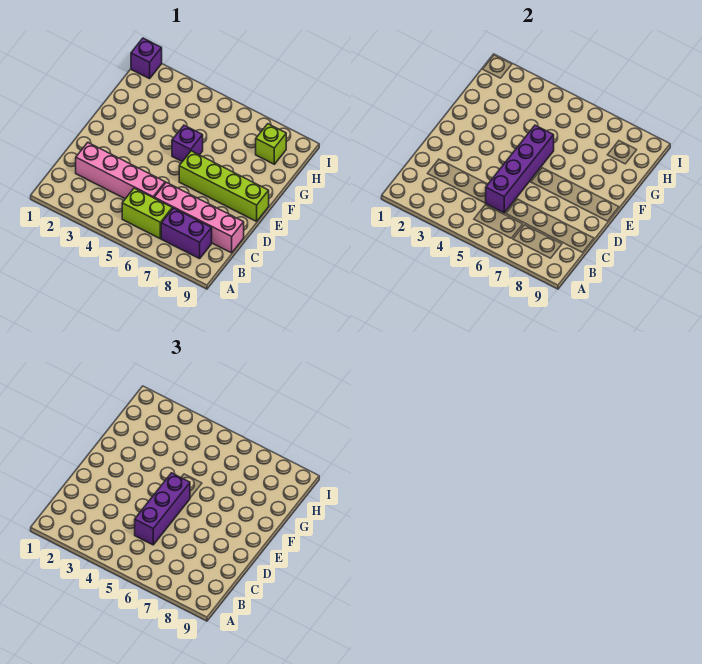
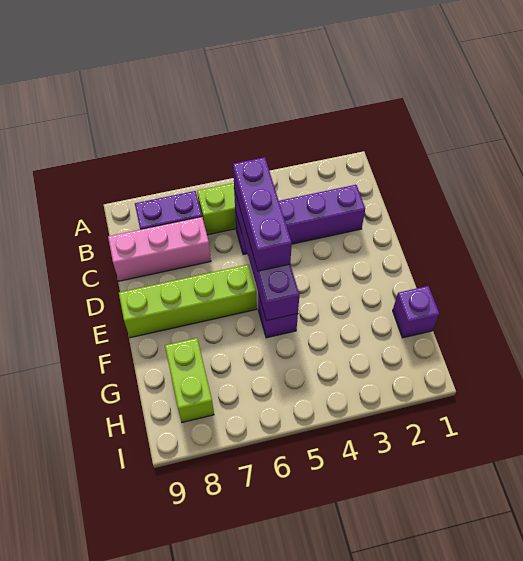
pink brick C2:C5 level 1 -> purple brick C2:C5 level 1
pink brick C6:C9 level 1 -> pink brick C7:C9 level 1
lime brick H8 level 1 -> lime brick G8:H8 level 1
purple brick I1 level 1 -> purple brick G1 level 1

